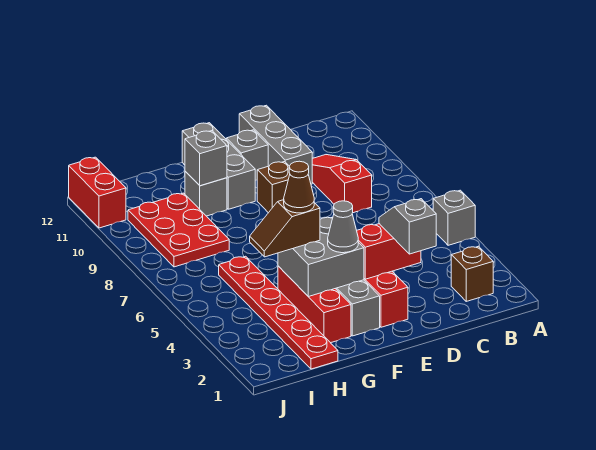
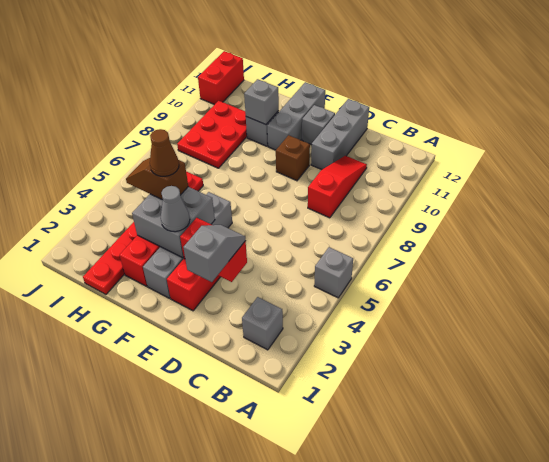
brown brick B2 level 1 -> grey brick B2 level 1

